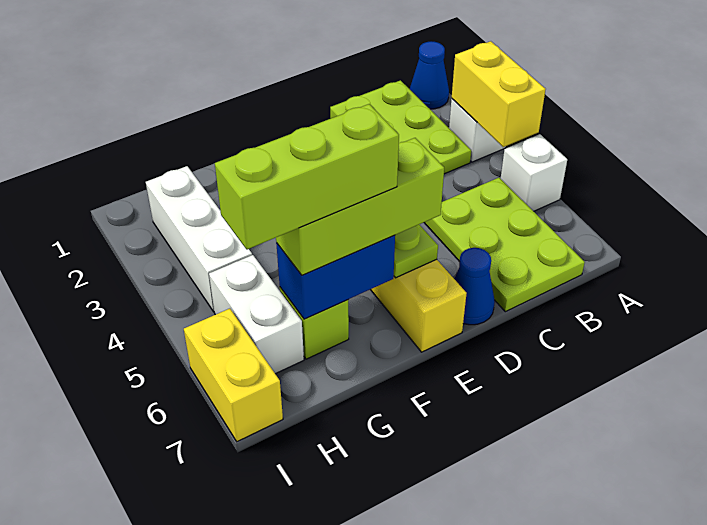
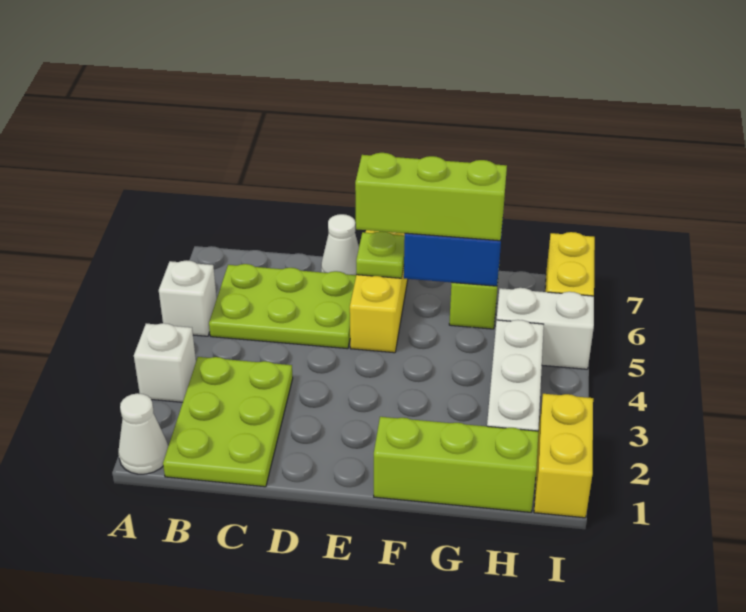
blue cone A1 level 1 -> white cone A1 level 1
yellow brick A3:A4 level 2 -> yellow brick I1:I2 level 1
lime plate B5:C7 level 1 -> lime plate B5:D6 level 1
blue cone D7 level 1 -> white cone D7 level 1
lime brick F6:H6 level 4 -> lime brick F1:H1 level 1
white brick H5:H6 level 1 -> white brick H5:I5 level 1

